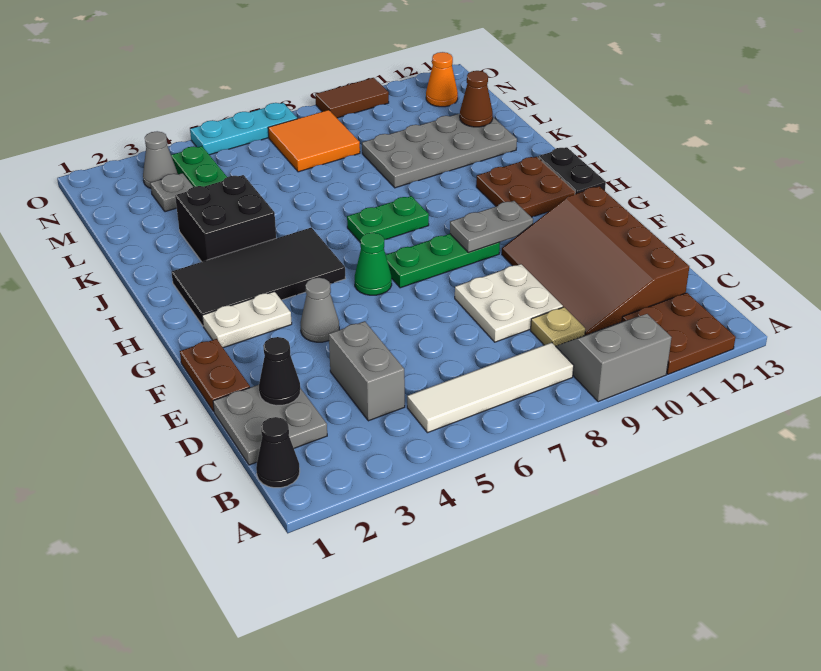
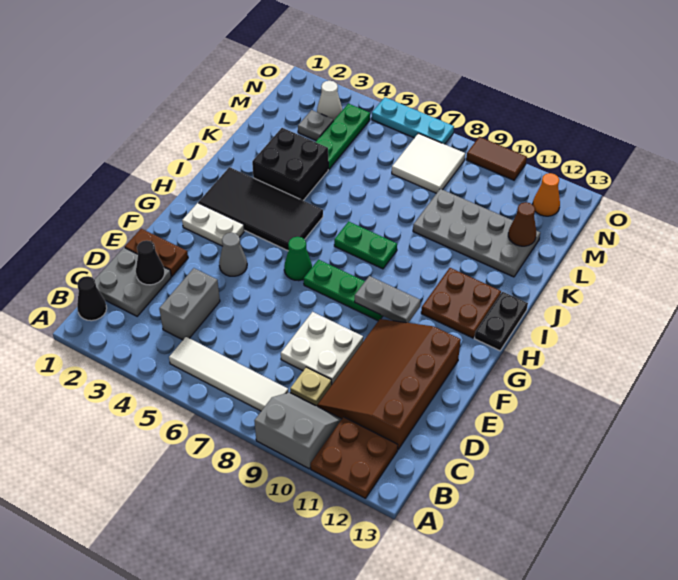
brown plate E1:F1 level 1 -> brown plate E1:E2 level 1
orange tile M7:N8 level 1 -> white tile M7:N8 level 1
grey cone N3 level 1 -> white cone N3 level 1

